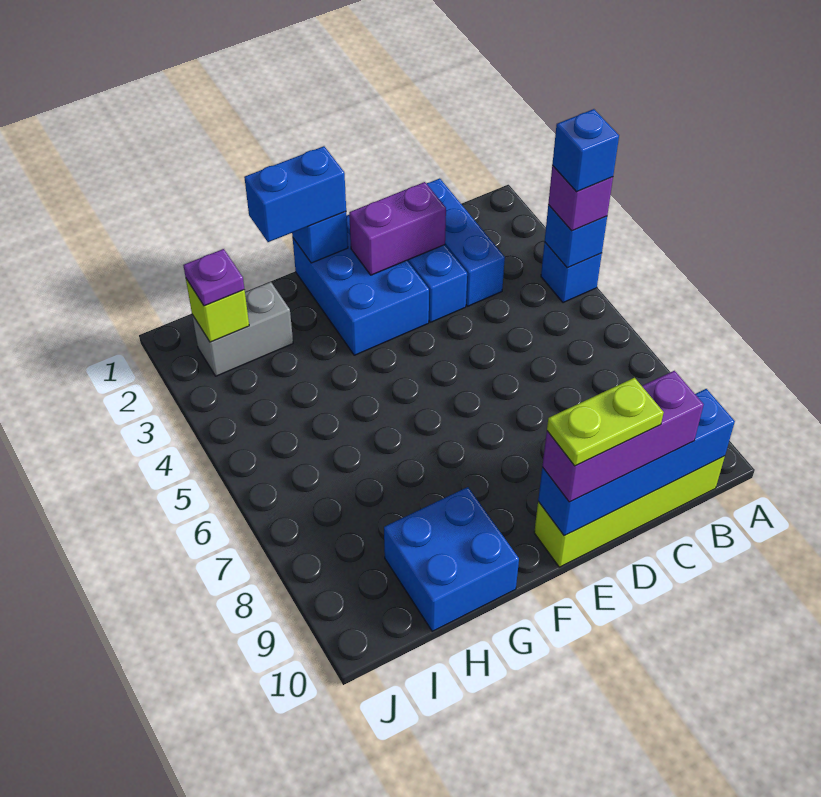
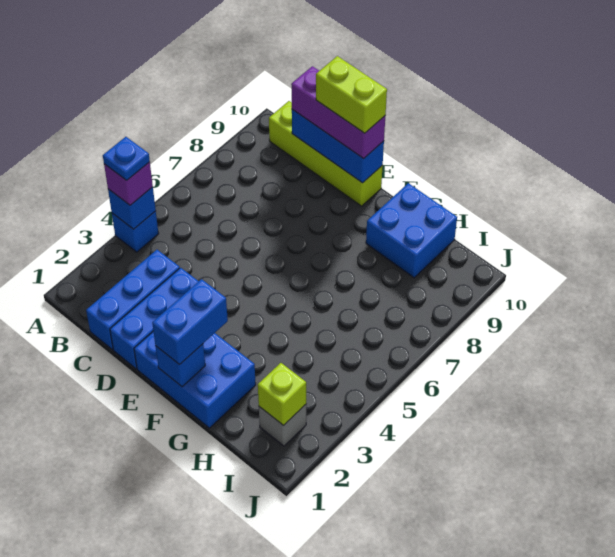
blue brick A4 level 4 -> blue plate A4 level 4
blue brick B10:E10 level 2 -> blue brick C10:E10 level 2
purple brick D2:E2 level 2 -> none
lime plate D10:E10 level 4 -> lime brick D10:E10 level 4
blue brick E1:F3 level 1 -> blue brick E1:G2 level 1
blue brick F1:G1 level 3 -> blue brick F1:F2 level 3
grey brick H2:I2 level 1 -> grey brick I2 level 1
purple plate I2 level 3 -> none

